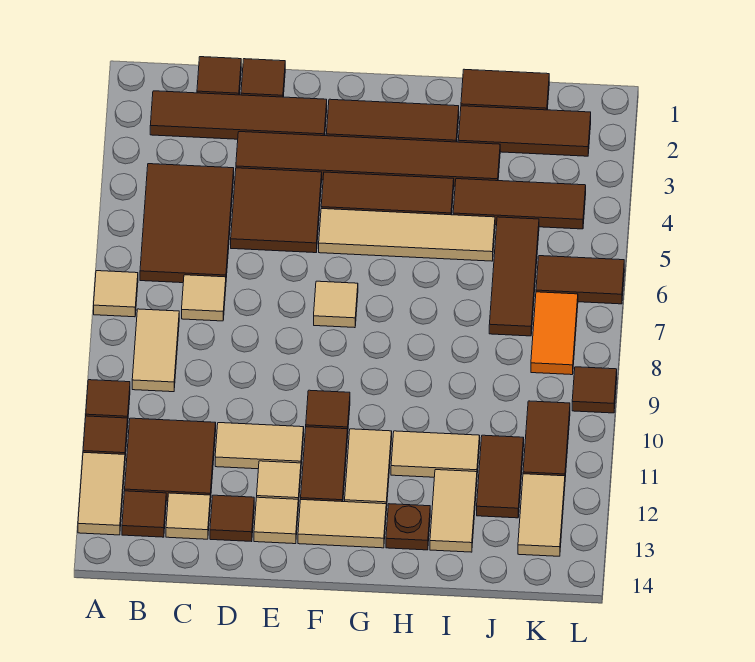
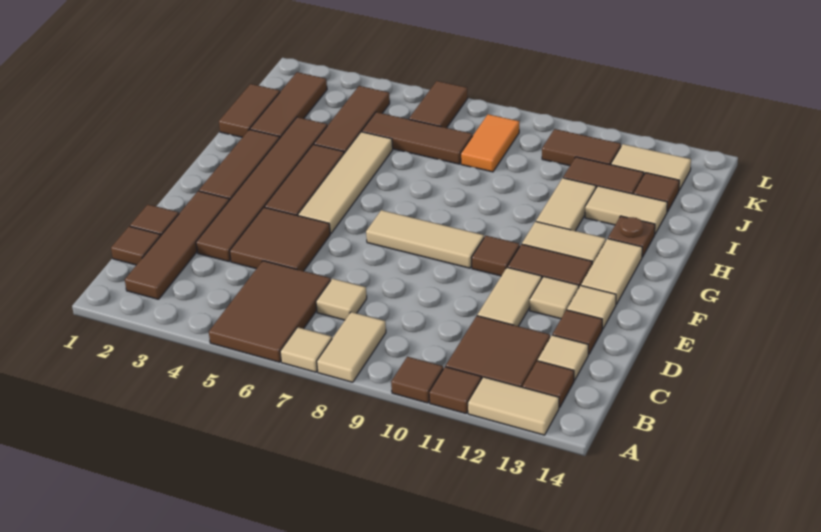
brown tile B4:C6 level 1 -> brown tile A5:C6 level 1
tan tile B8:B9 level 1 -> tan tile A8:B8 level 1
tan tile F7 level 1 -> tan tile F7:F9 level 1
orange tile K7:K8 level 1 -> orange tile J8:K8 level 1
brown tile L9 level 1 -> brown tile J13 level 1

